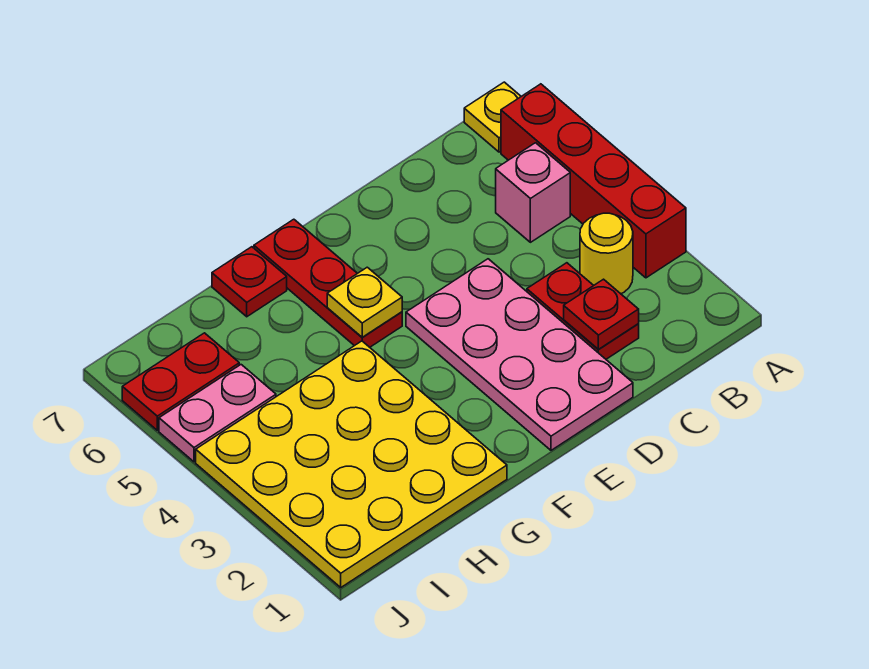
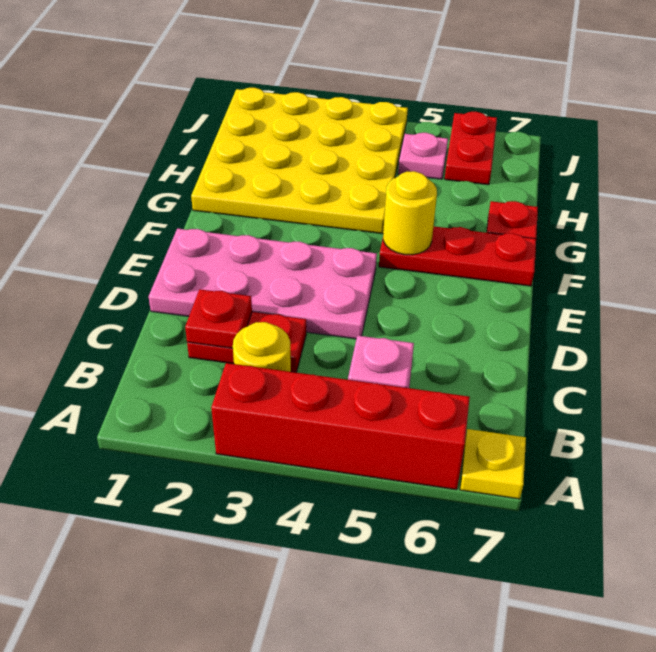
yellow plate F5 level 2 -> yellow round brick F5 level 2
pink plate I5:J5 level 1 -> pink plate I5 level 1

